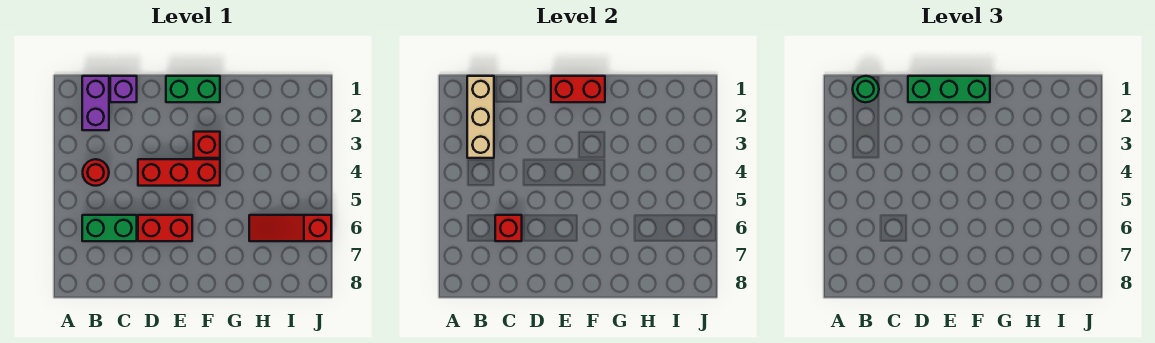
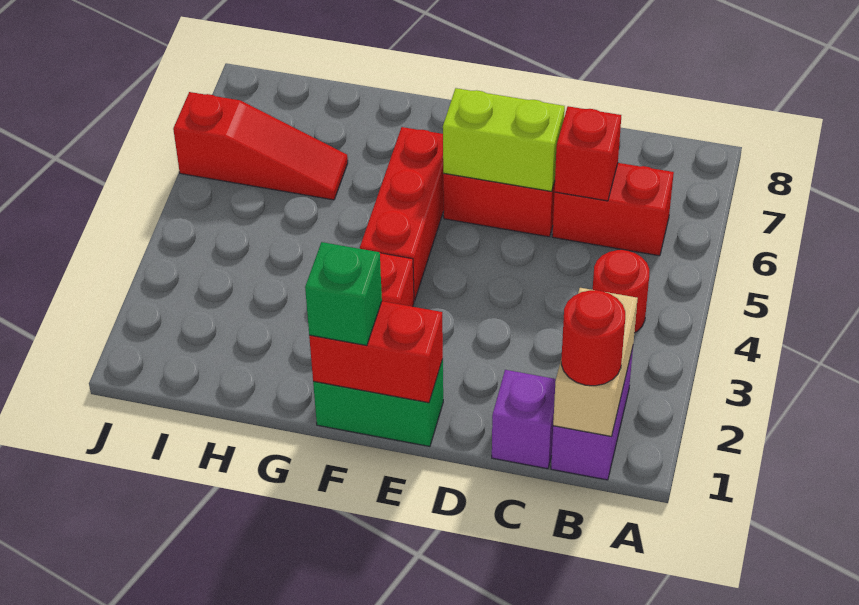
tan brick B1:B3 level 2 -> tan brick B1:B2 level 2
green round brick B1 level 3 -> red round brick B1 level 3
green brick B6:C6 level 1 -> red brick B6:C6 level 1
green brick D1:F1 level 3 -> green brick F1 level 3
red brick D4:F4 level 1 -> red brick F4:F6 level 1
none -> lime brick D6:E6 level 2

